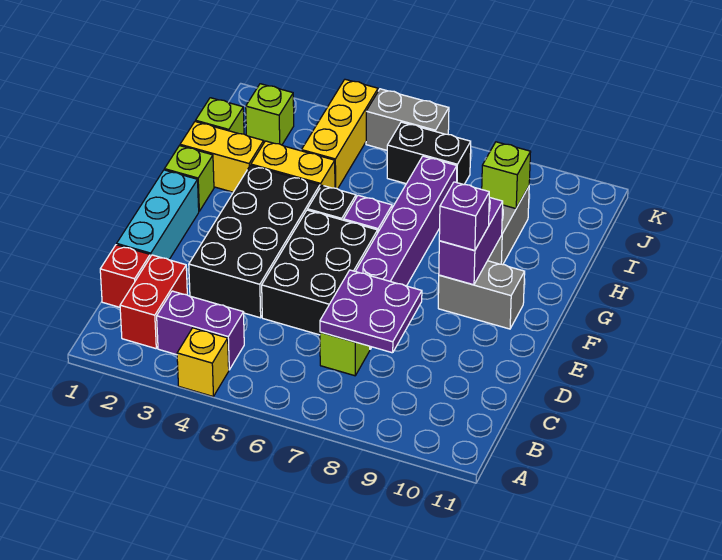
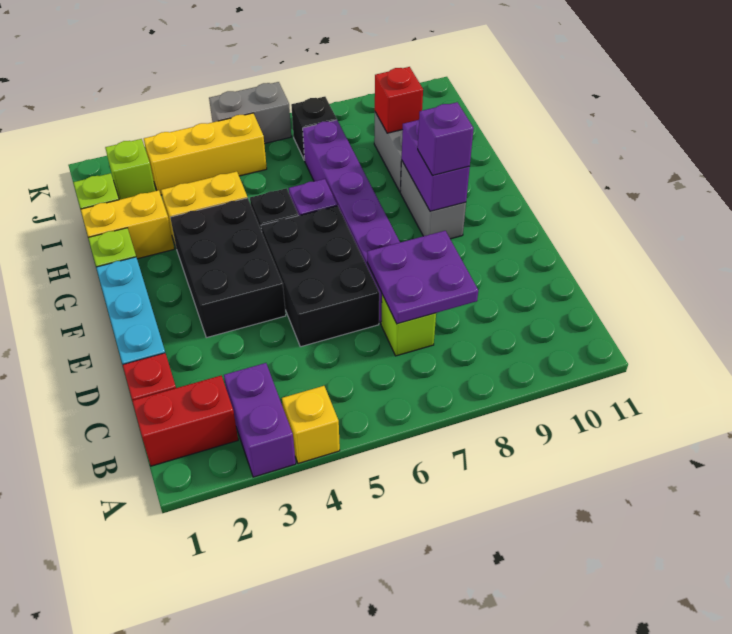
red brick B2:C2 level 1 -> red brick B1:B2 level 1
purple brick B3:B4 level 1 -> purple brick A3:B3 level 1
black brick D3:G4 level 1 -> black brick E3:G4 level 1
grey brick F9:F10 level 1 -> grey brick F9:G9 level 1
yellow brick I4:K4 level 1 -> yellow brick J3:J5 level 1
lime brick I9 level 2 -> red brick I9 level 2
black brick J6:J7 level 1 -> black brick J7 level 1

